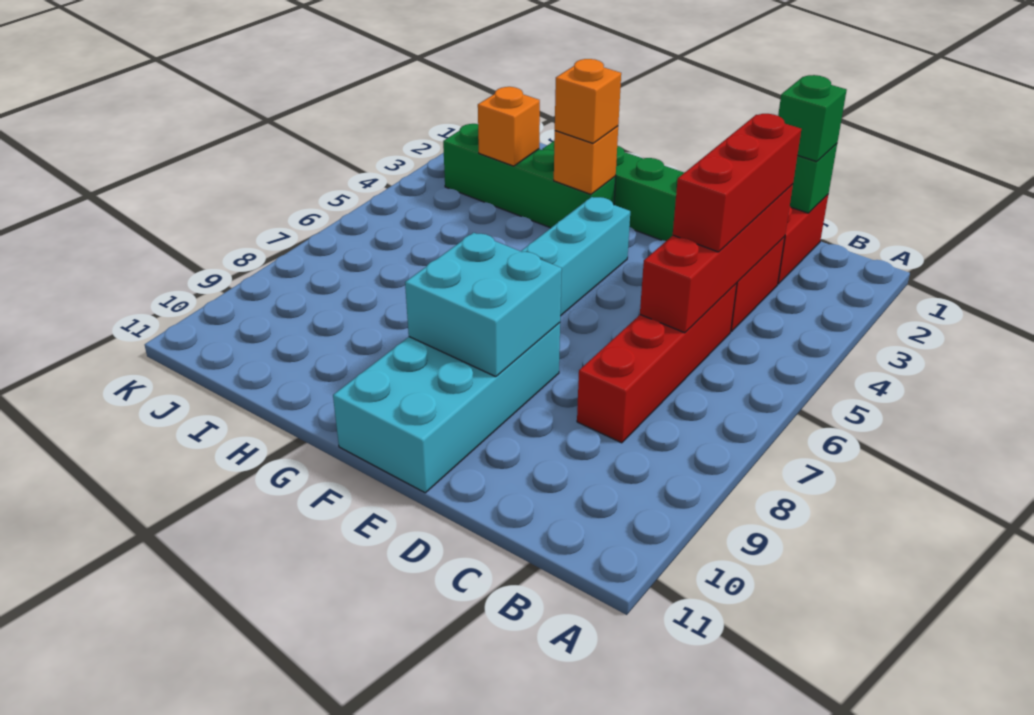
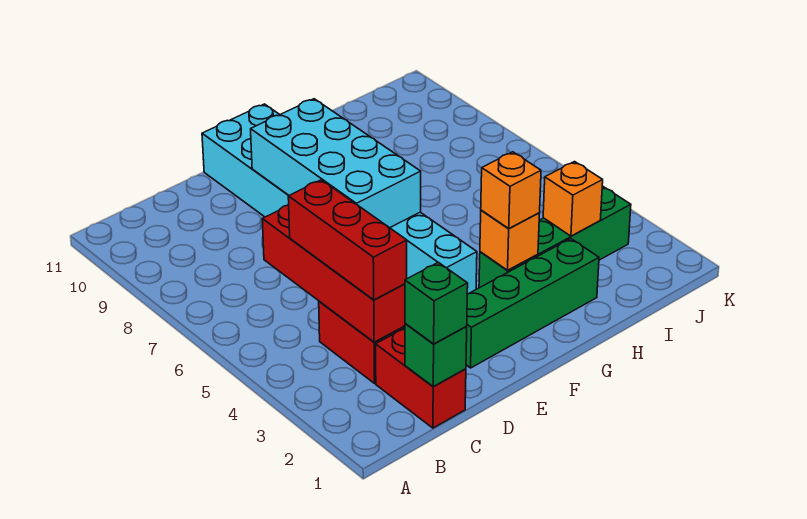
red brick C5:C8 level 1 -> none
cyan brick E8:F9 level 2 -> cyan brick E6:F9 level 2

